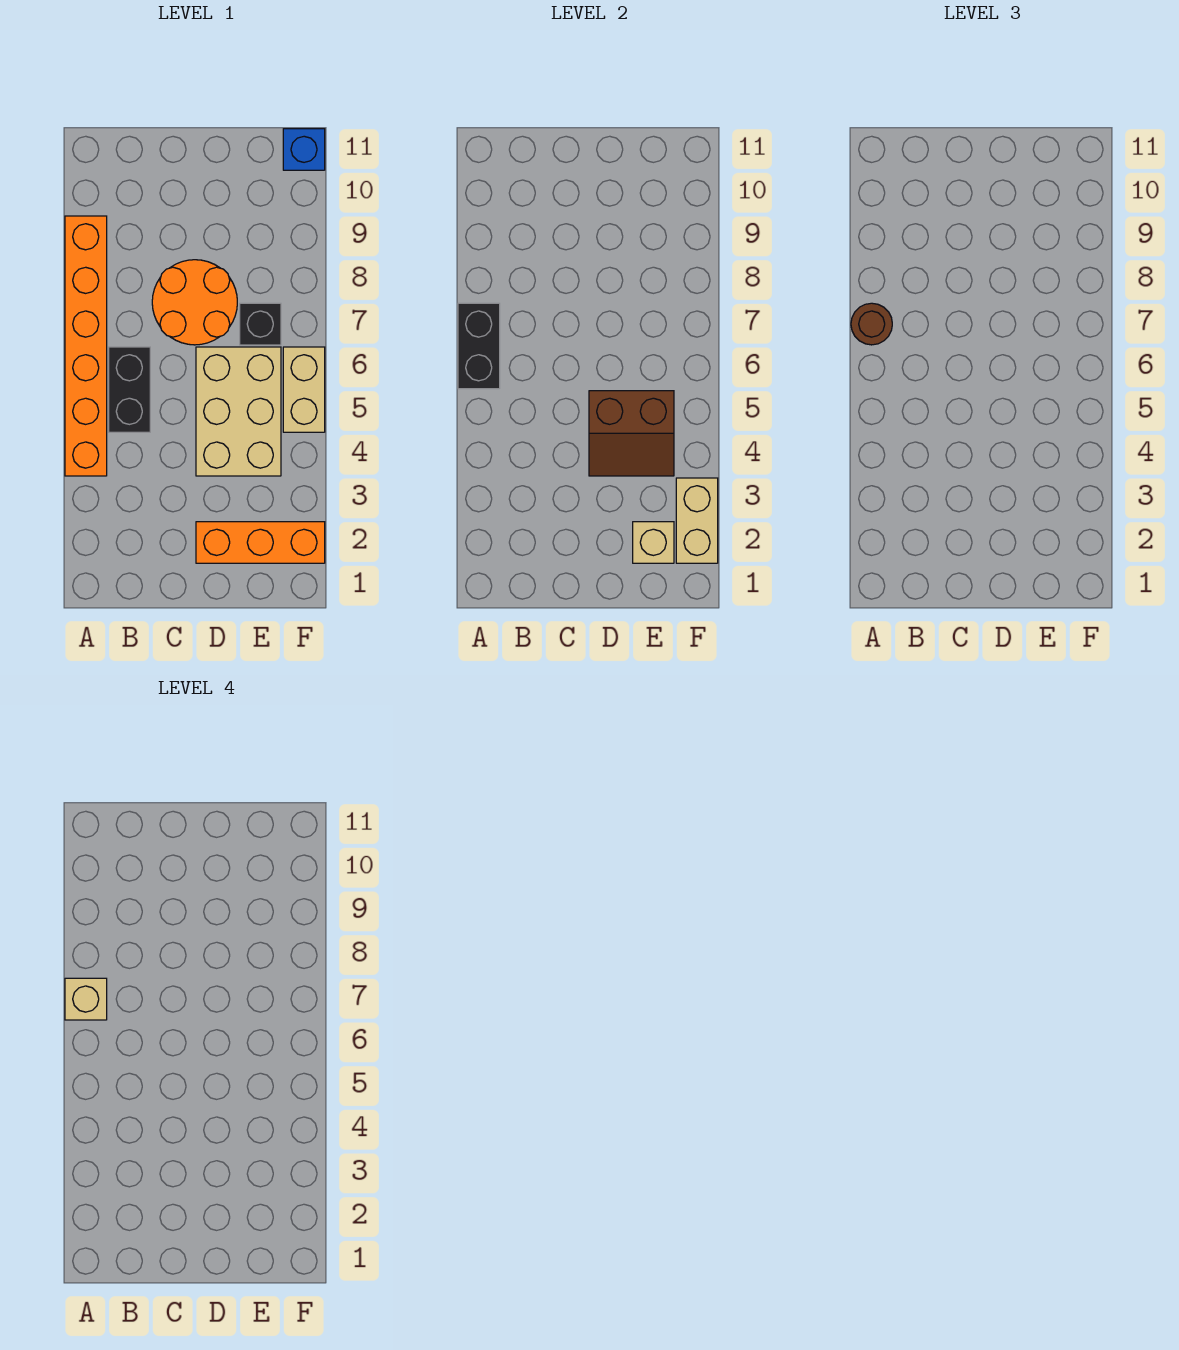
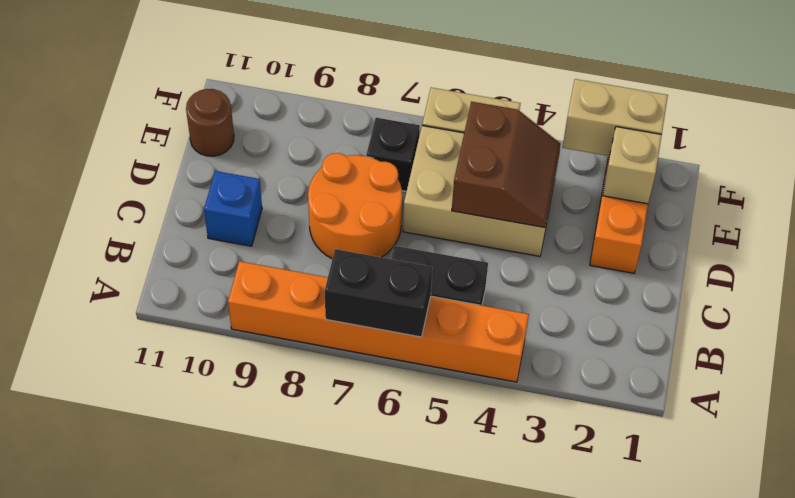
brown round brick A7 level 3 -> brown round brick E11 level 1
tan brick A7 level 4 -> none
blue brick F11 level 1 -> blue brick C10 level 1

